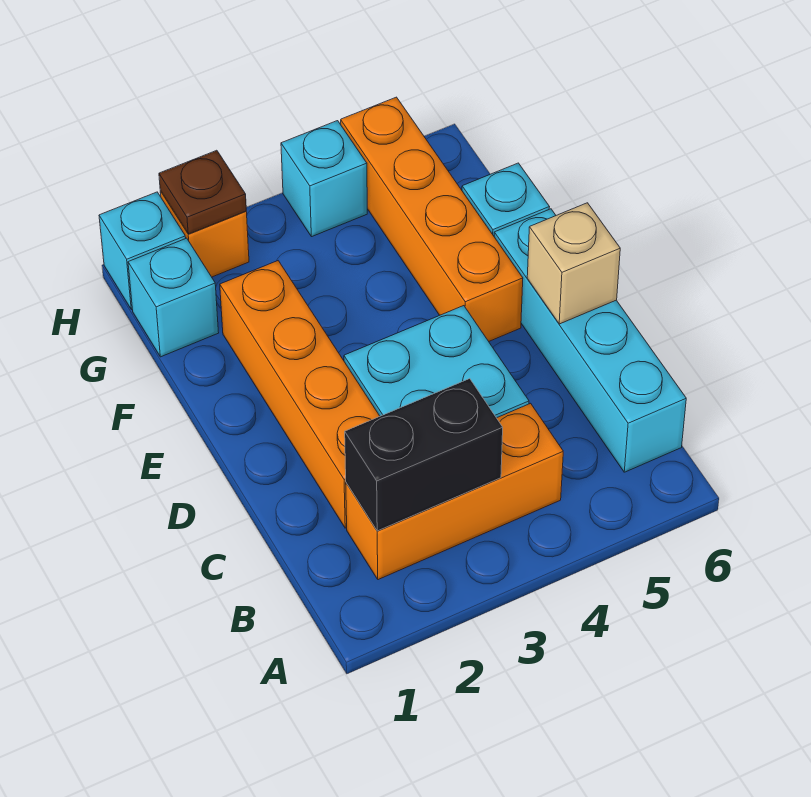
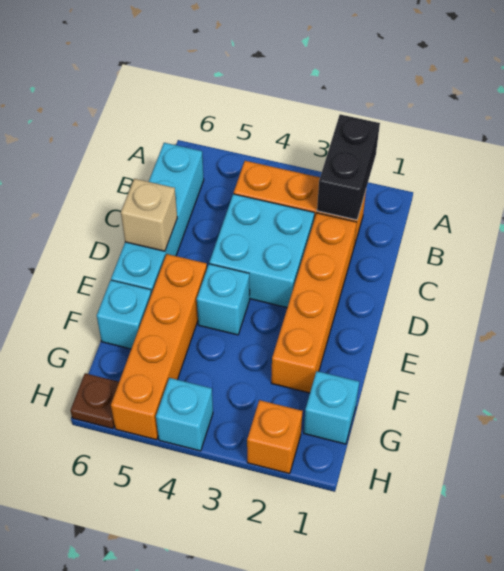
black brick B2:B3 level 2 -> black brick A2:B2 level 2
cyan brick H1 level 1 -> cyan brick E4 level 1
brown plate H2 level 2 -> brown plate H6 level 1

